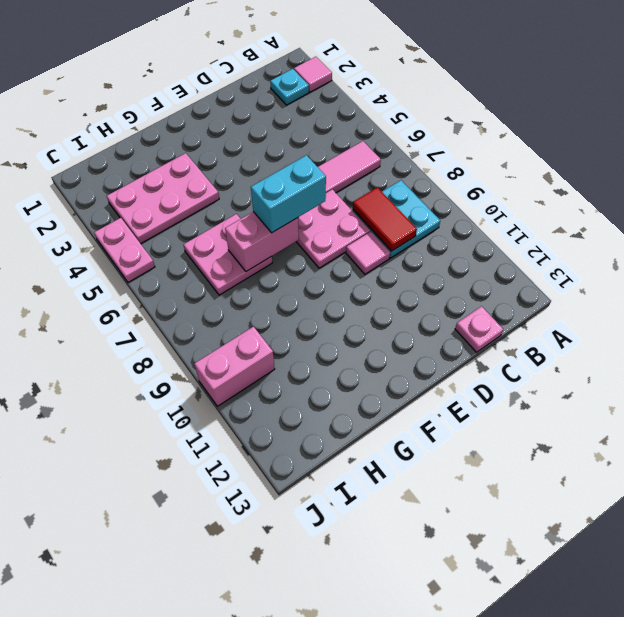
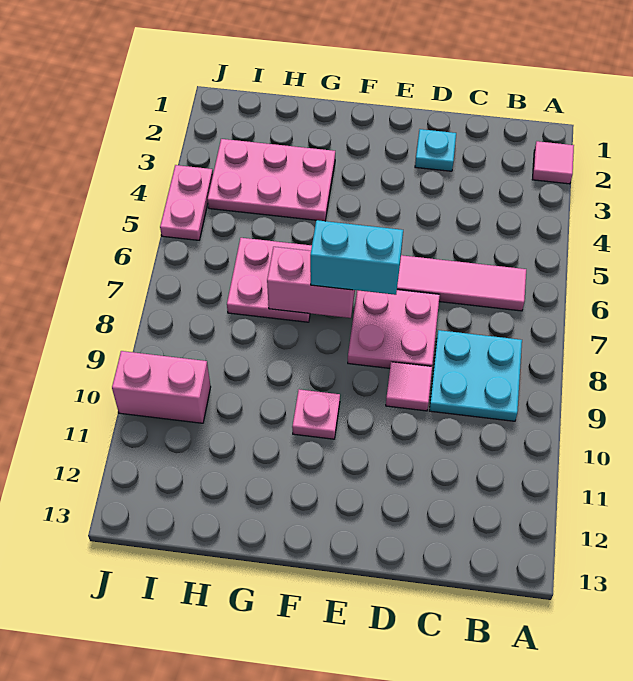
cyan plate B2 level 1 -> cyan plate D2 level 1
red tile C8:C9 level 2 -> none
pink plate C13 level 1 -> pink plate F10 level 1

